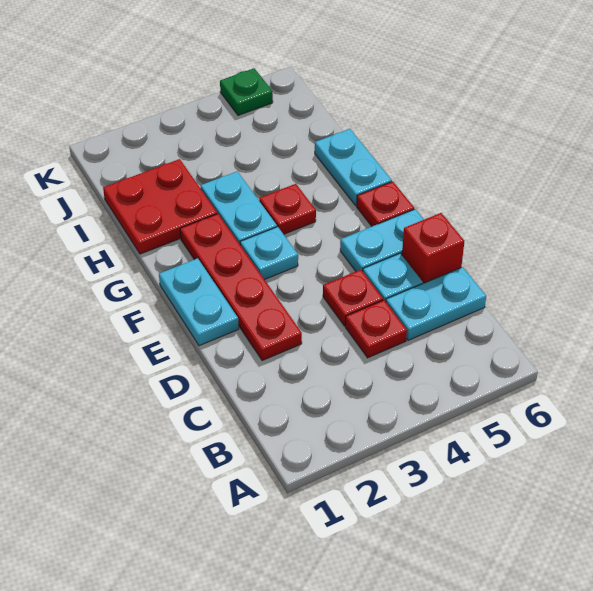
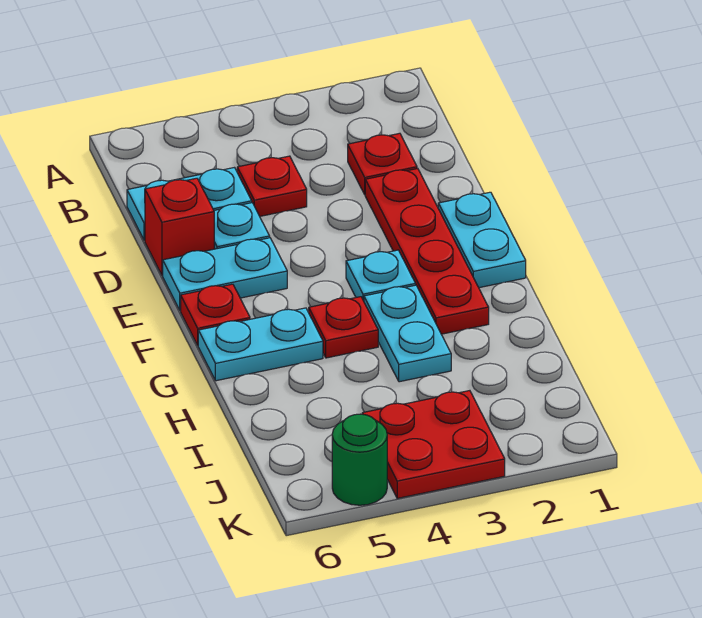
red plate D4 level 1 -> red plate C2 level 1
cyan plate G6:H6 level 1 -> cyan plate G5:G6 level 1
red plate H1:I2 level 1 -> red plate J3:K4 level 1
green plate K5 level 1 -> green round brick K5 level 1

